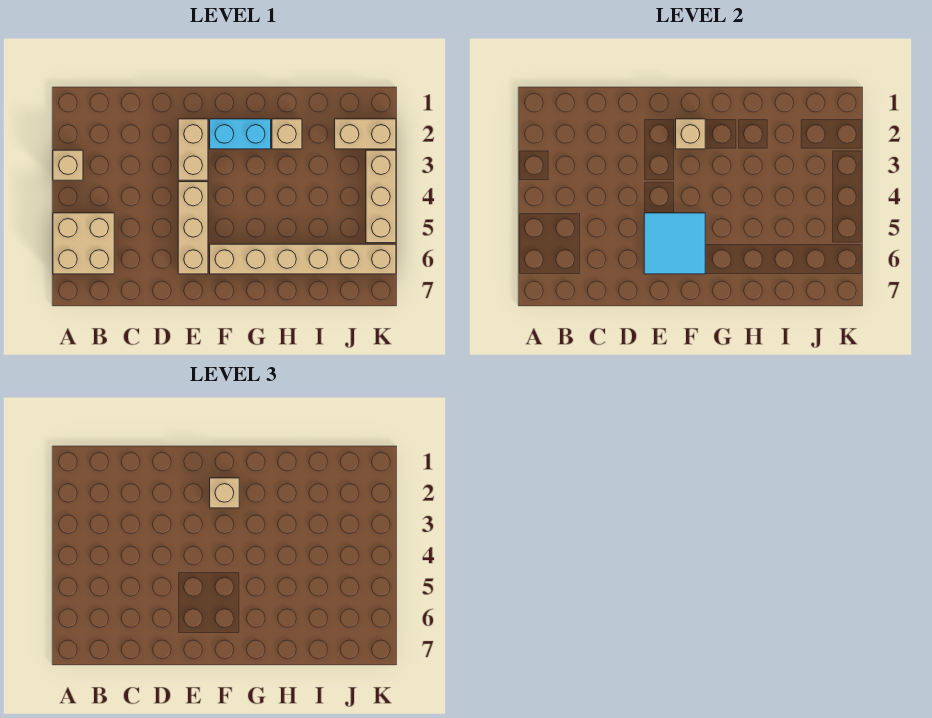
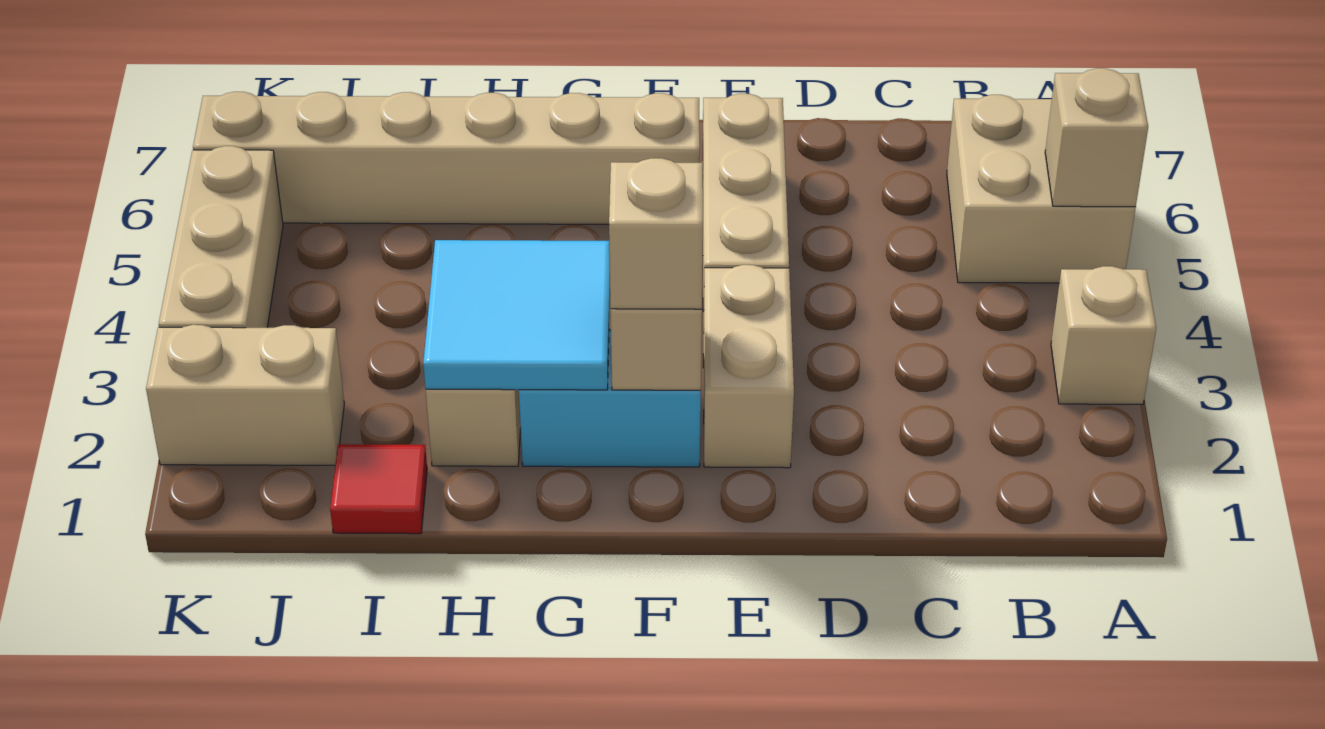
none -> tan brick A5 level 2
cyan tile E5:F6 level 2 -> cyan tile G2:H3 level 2
none -> red tile I1 level 1

